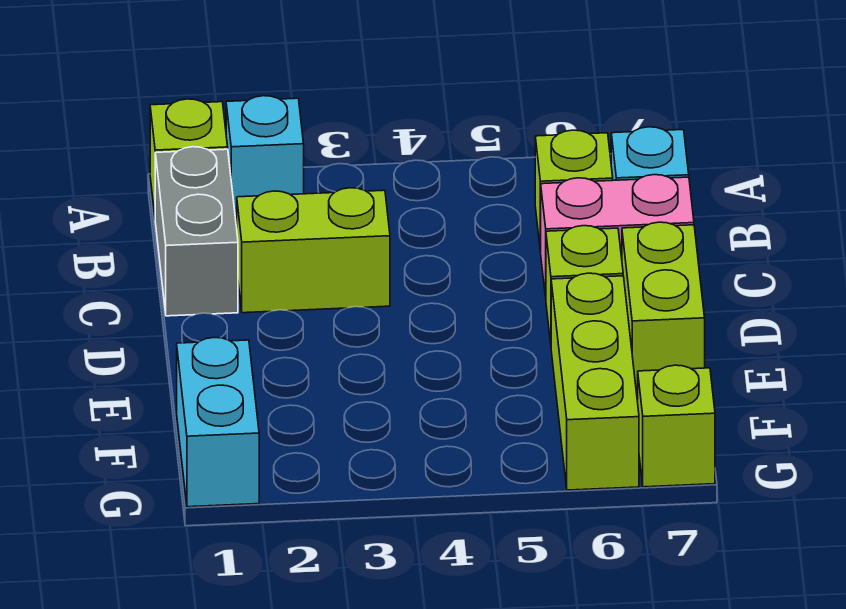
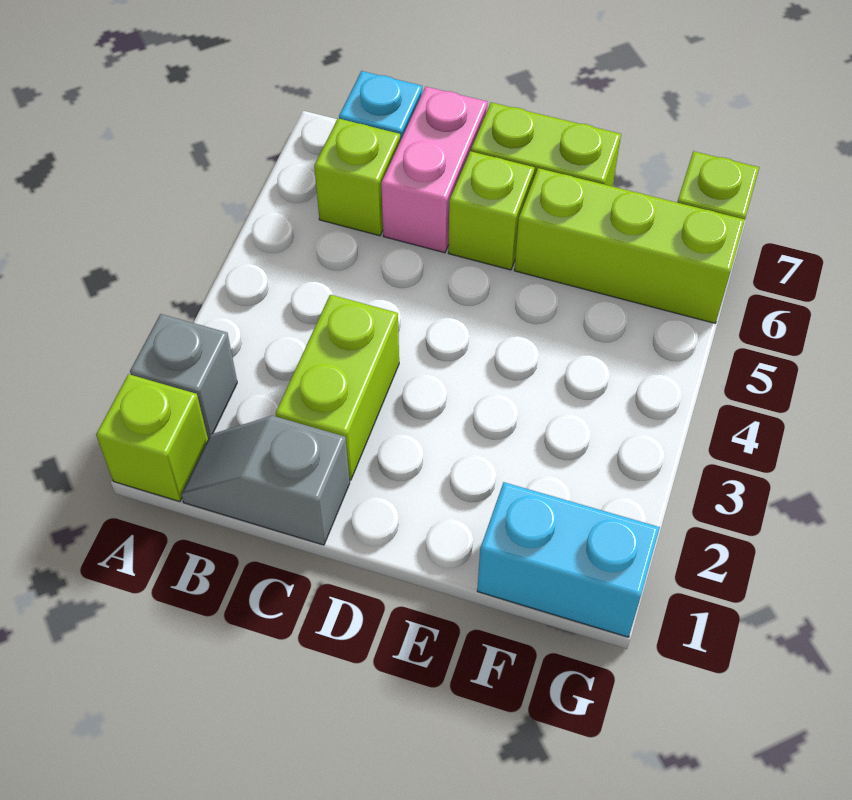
cyan brick A2 level 1 -> grey brick A2 level 1
grey brick B1:C1 level 1 -> grey slope B1:C1 level 1 top C

